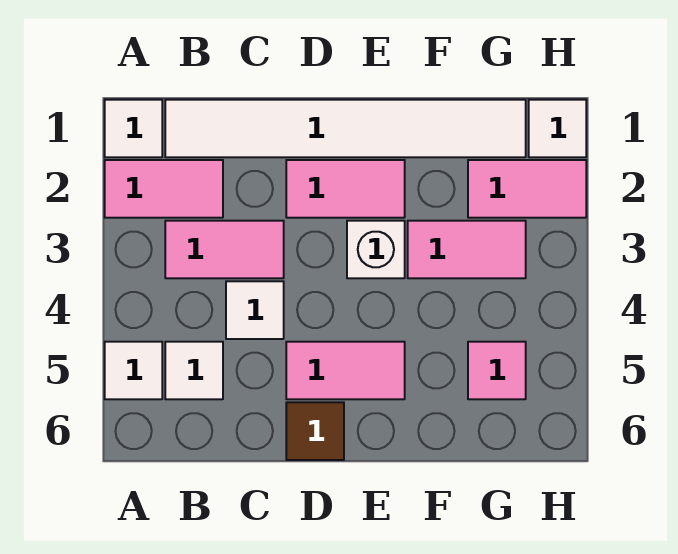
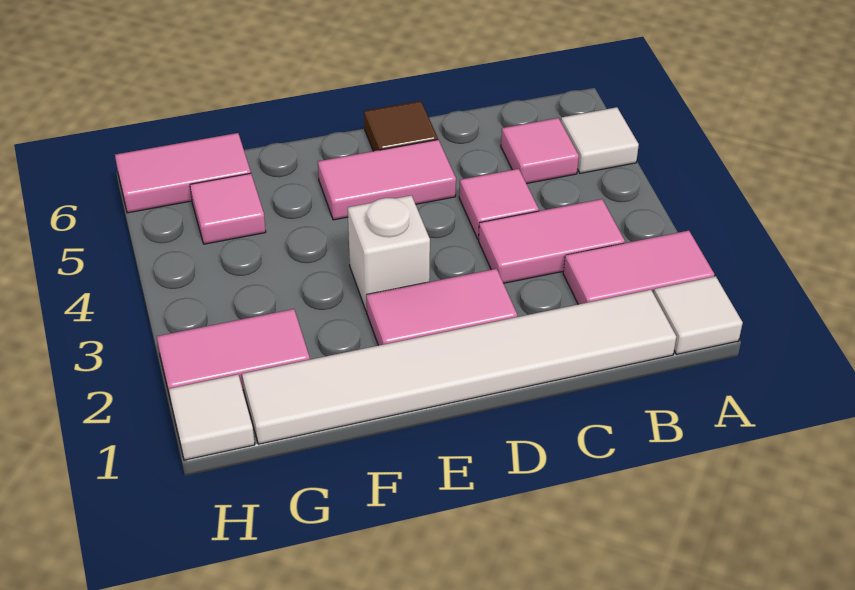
white tile B5 level 1 -> pink tile B5 level 1
white tile C4 level 1 -> pink tile C4 level 1
pink tile F3:G3 level 1 -> pink tile G6:H6 level 1

